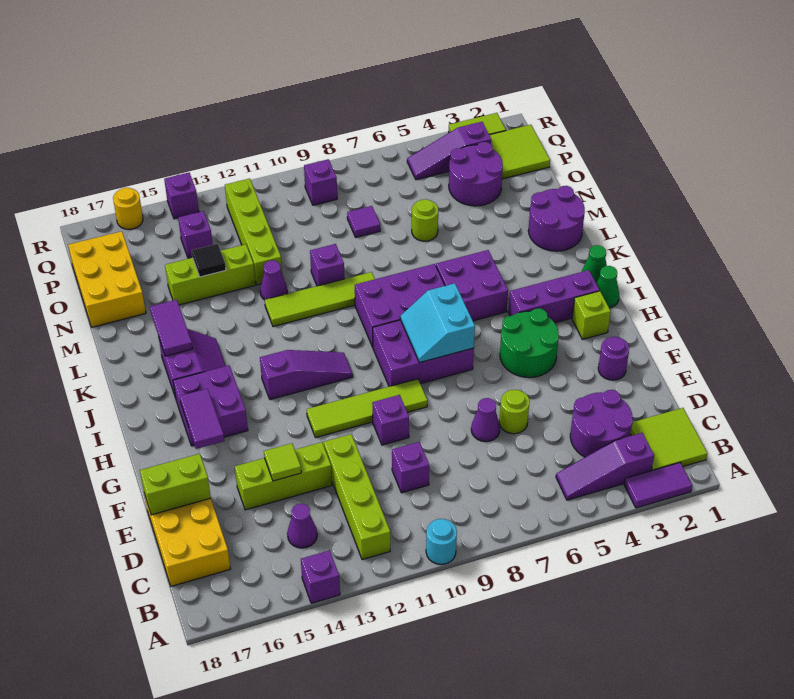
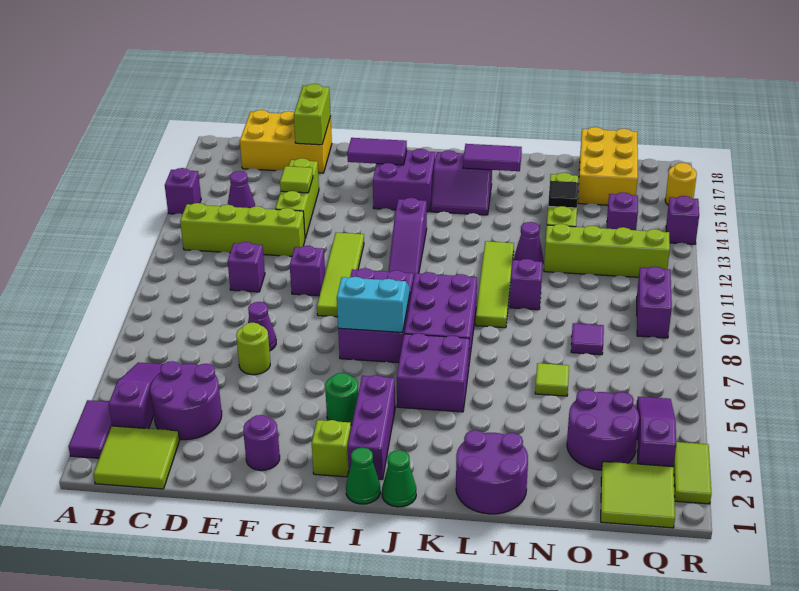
cyan round brick A10 level 1 -> none
green round brick G4:H5 level 1 -> green round brick H4 level 1
lime round brick N6 level 1 -> lime tile N6 level 1
yellow brick N17:P18 level 1 -> yellow brick O16:P18 level 1
purple brick Q9 level 1 -> purple brick Q9:Q10 level 1

